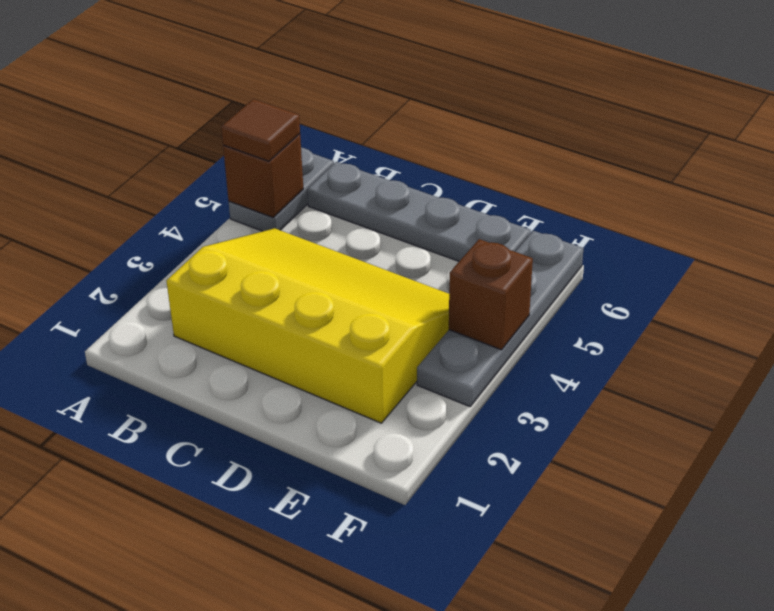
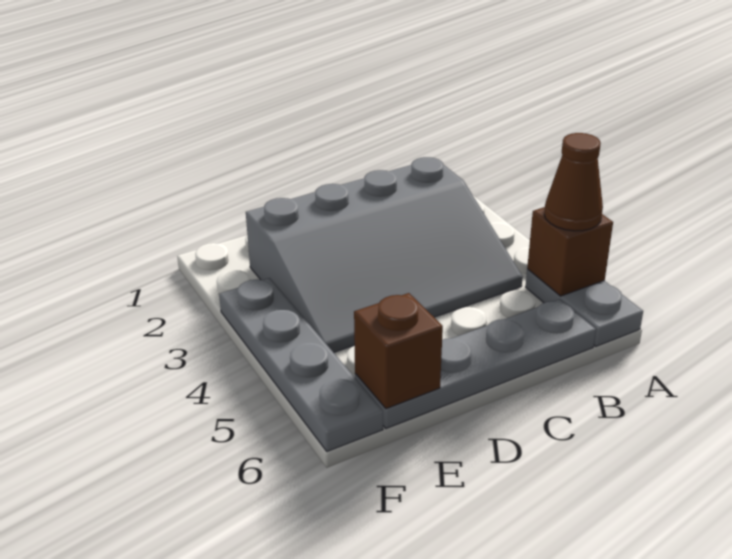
brown tile A5 level 3 -> brown cone A5 level 3
yellow slope B2:E4 level 1 top 2 -> grey slope B2:E4 level 1 top 2
brown brick F4 level 2 -> brown brick E6 level 2

